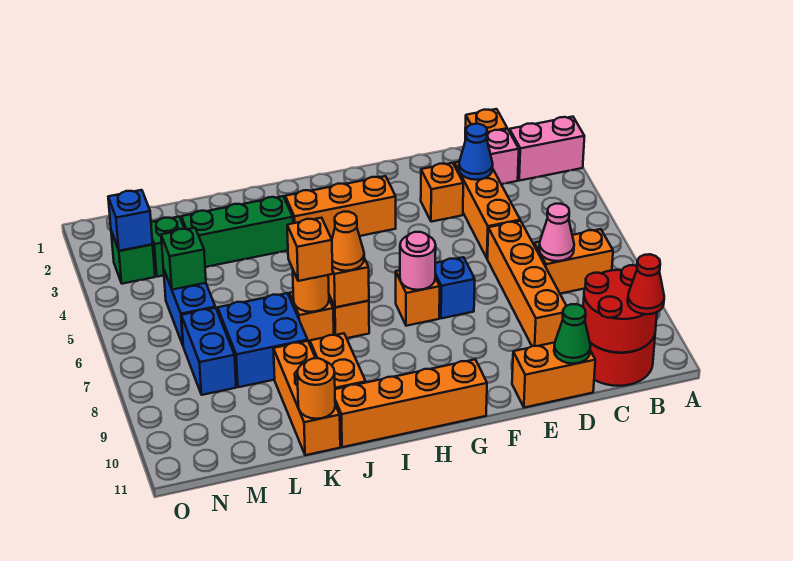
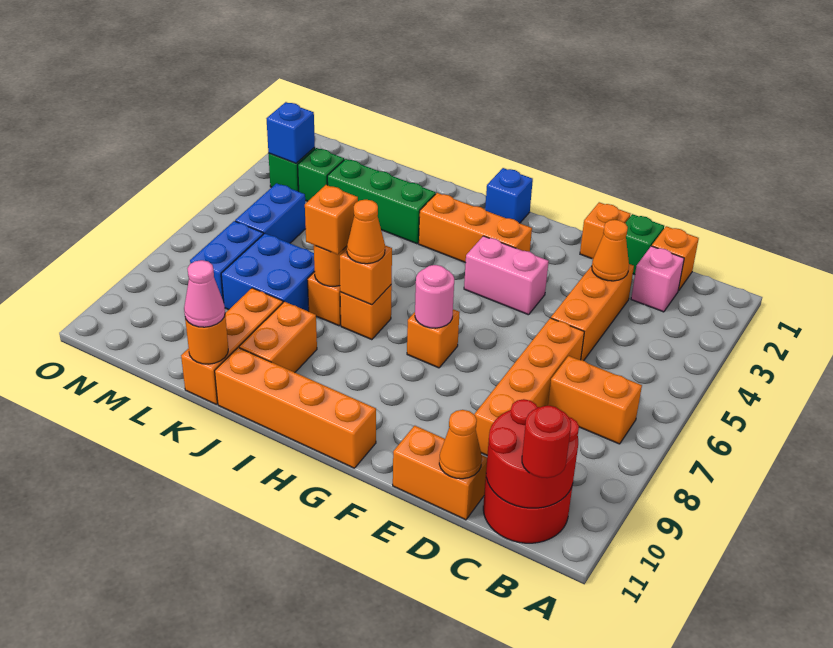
pink brick A2:B2 level 1 -> pink brick F4:G4 level 1
red cone B11 level 3 -> red round brick B11 level 3
pink cone C7 level 2 -> pink cone K11 level 3
blue cone D3 level 2 -> orange cone D3 level 2
green cone D11 level 2 -> orange cone D11 level 2
orange brick E3 level 1 -> orange brick E1 level 1
blue brick F7 level 1 -> blue brick H1 level 1
green brick M5 level 2 -> green brick D1 level 1

